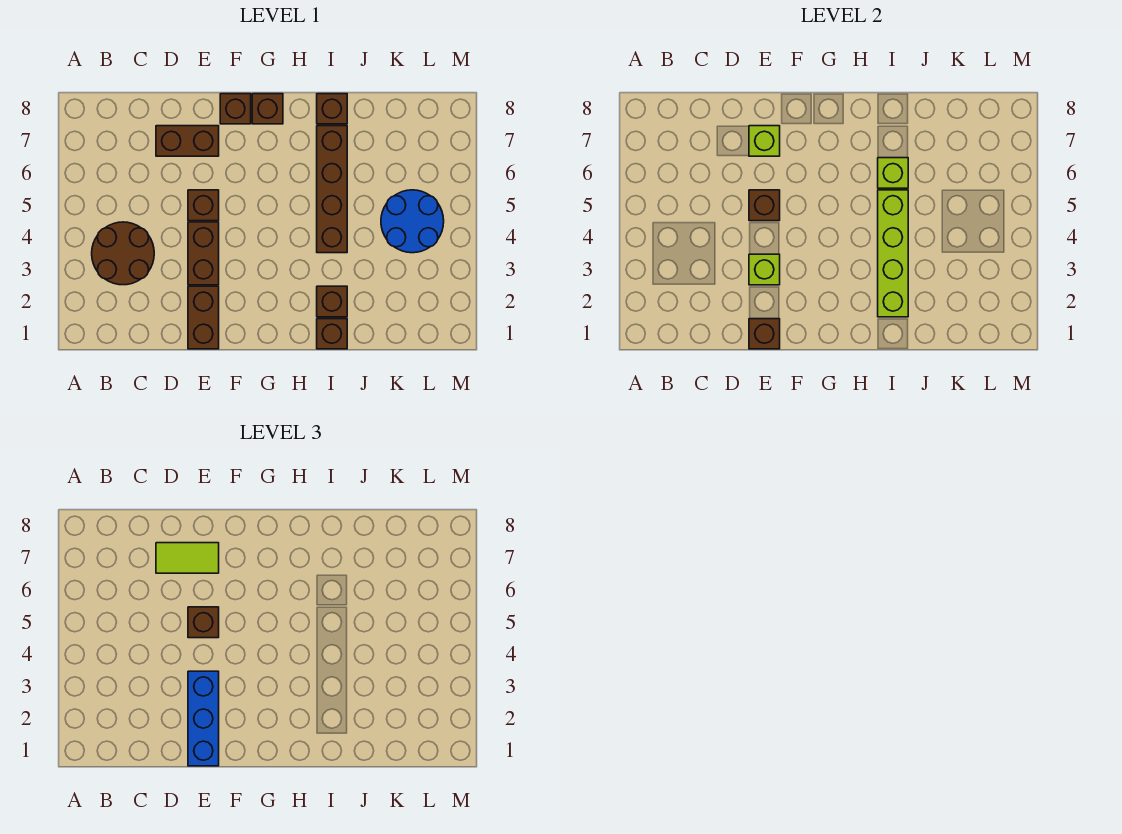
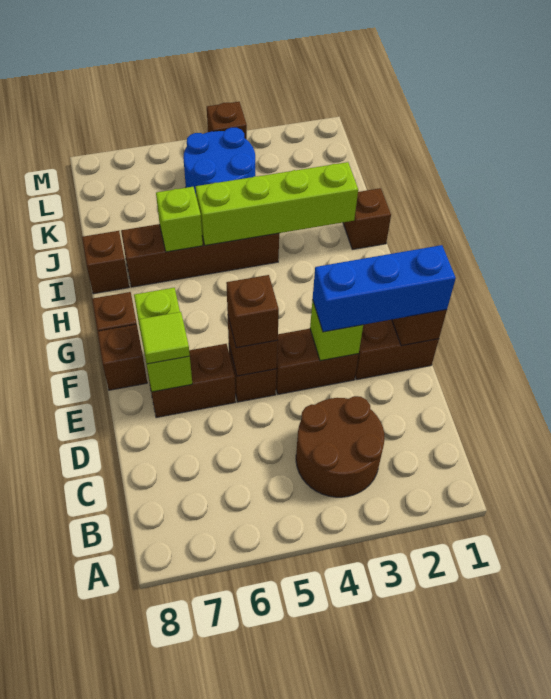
brown brick D7:E7 level 1 -> brown brick E6:E7 level 1
lime tile D7:E7 level 3 -> lime tile E7 level 3
lime brick E7 level 2 -> lime brick E7:F7 level 2
brown brick I2 level 1 -> brown brick M4 level 1

